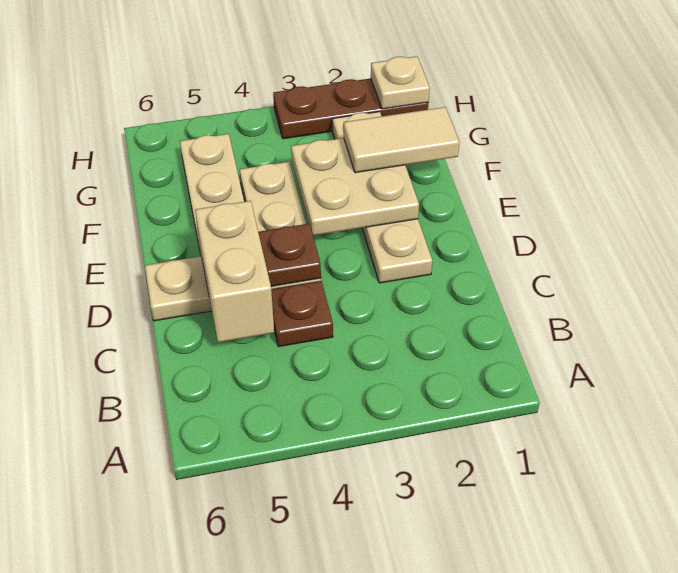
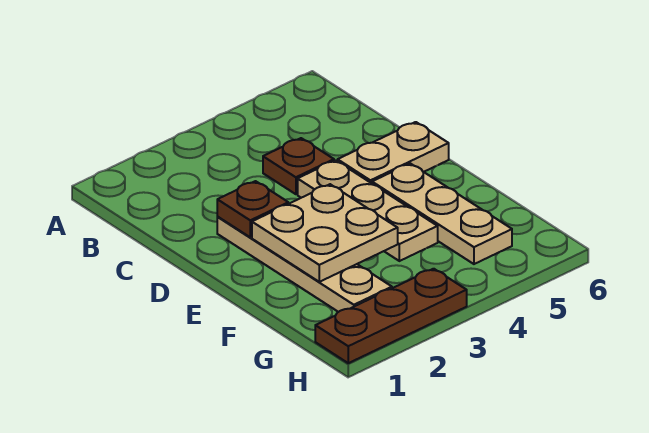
tan brick C5:D5 level 2 -> none
brown plate D4 level 2 -> brown plate D2 level 2
tan tile F1:F2 level 3 -> none
tan plate H1 level 2 -> none

